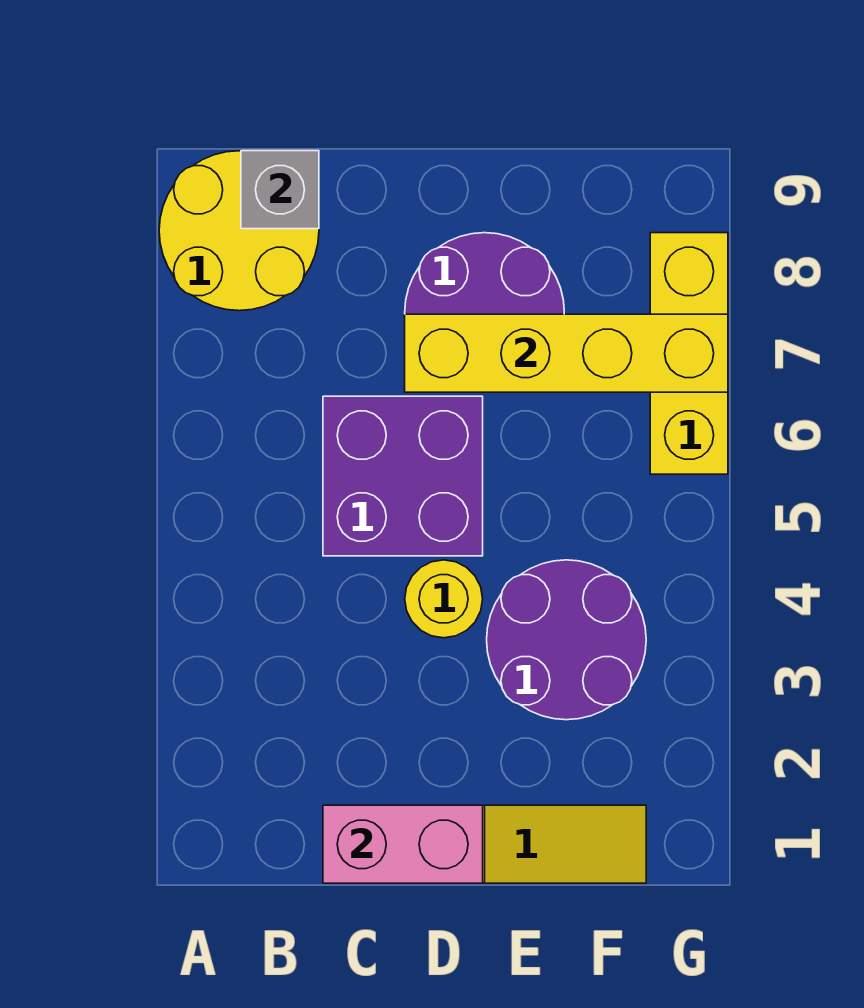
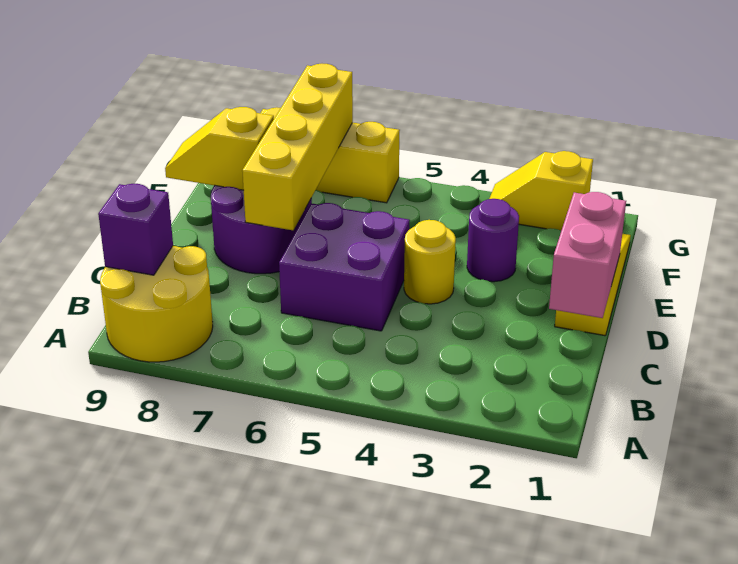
grey brick B9 level 2 -> purple brick B9 level 2
purple round brick E3:F4 level 1 -> purple round brick E3 level 1
none -> yellow slope E8:E9 level 2 top 8
none -> yellow slope G2:G3 level 1 top 2

